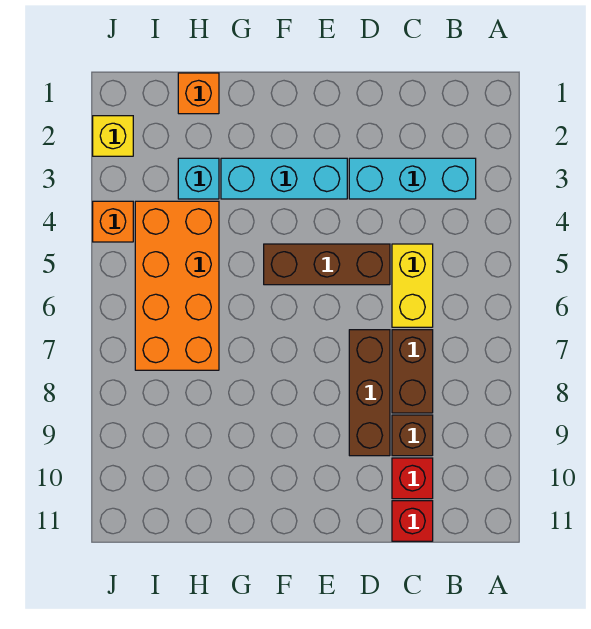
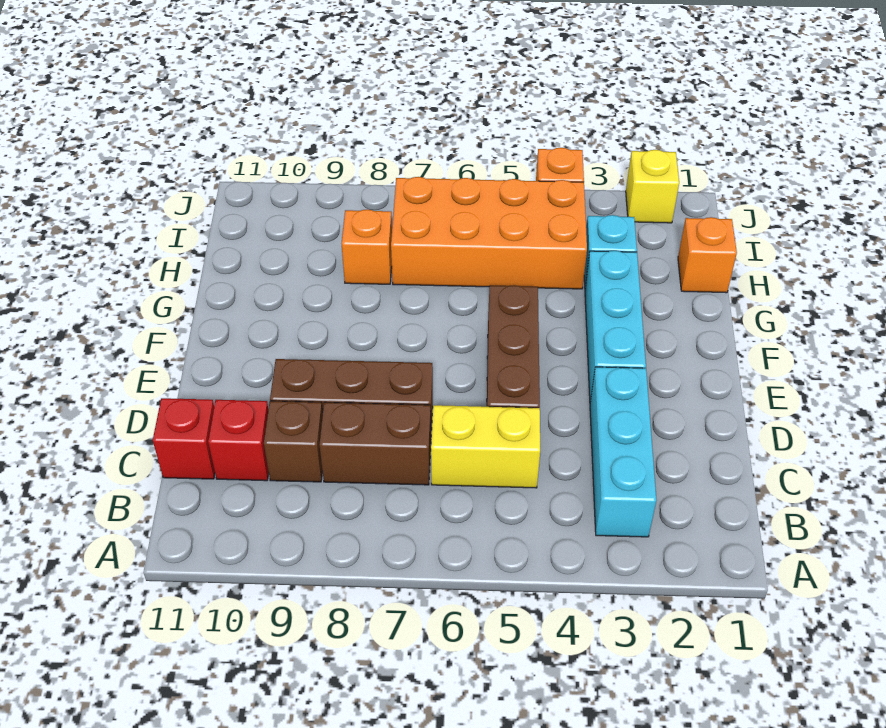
none -> orange brick H8 level 1

